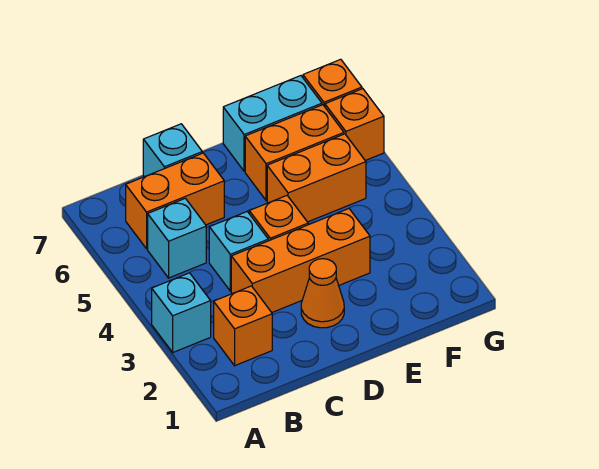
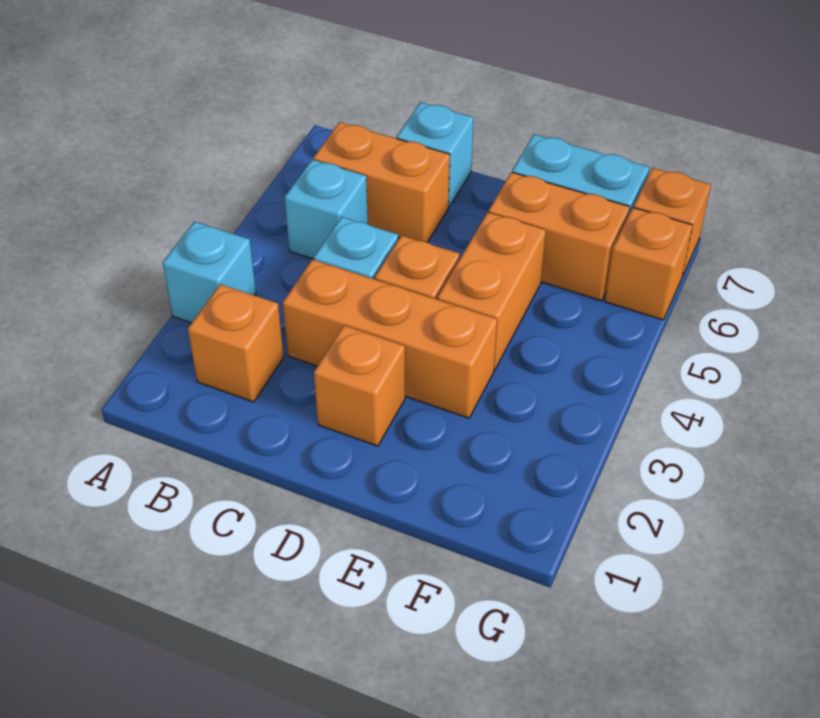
orange cone D2 level 1 -> orange brick D2 level 1
orange brick E5:F5 level 1 -> orange brick E4:E5 level 1

